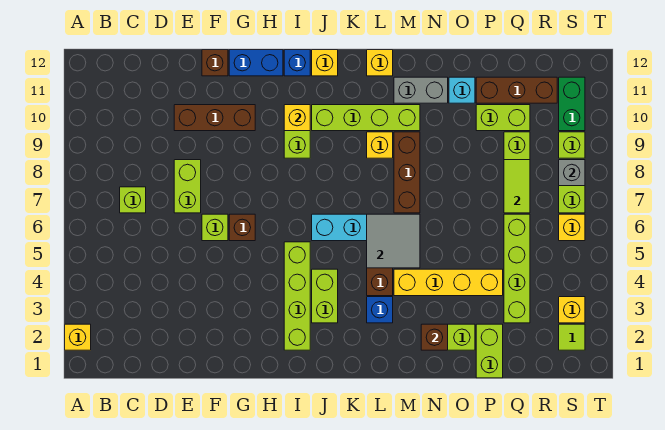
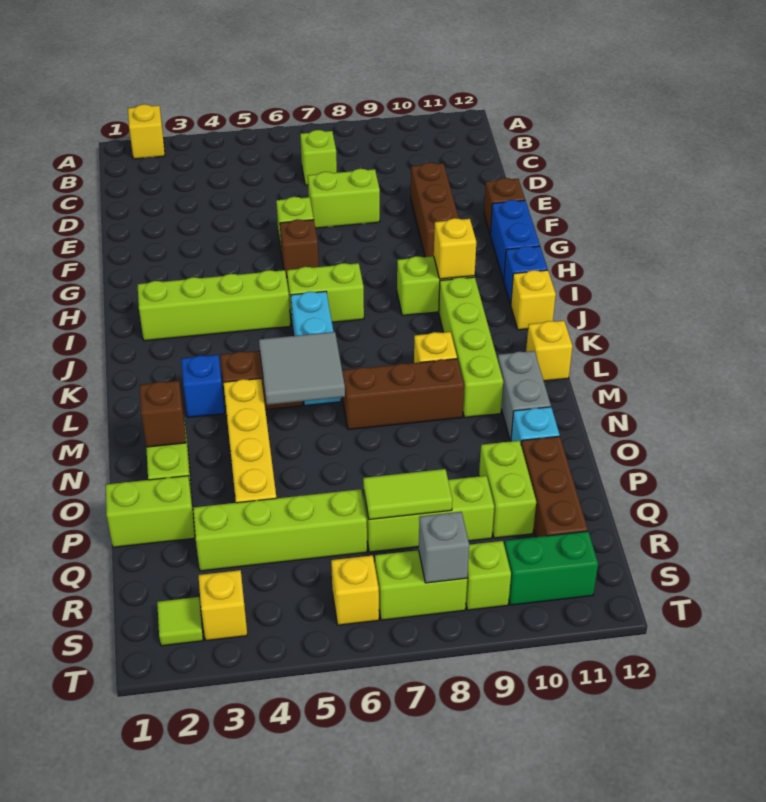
lime brick J3:J4 level 1 -> lime brick I6:I7 level 1

